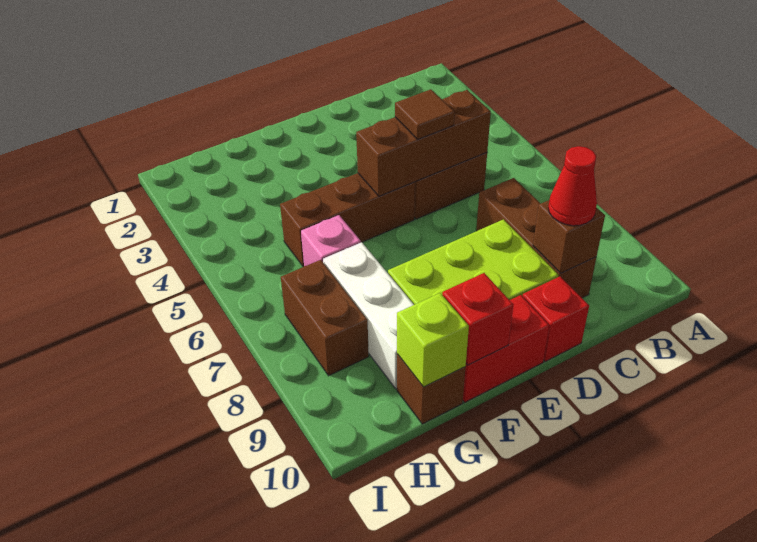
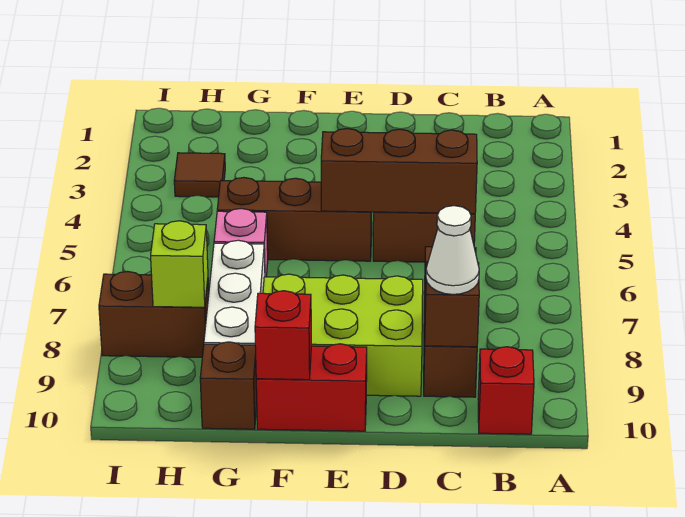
red cone C9 level 3 -> white cone C9 level 3
brown tile D5 level 3 -> brown tile H3 level 1
red brick D10 level 1 -> red brick B10 level 1
lime brick G10 level 2 -> lime brick H8 level 2
brown brick H7:H8 level 1 -> brown brick H8:I8 level 1

